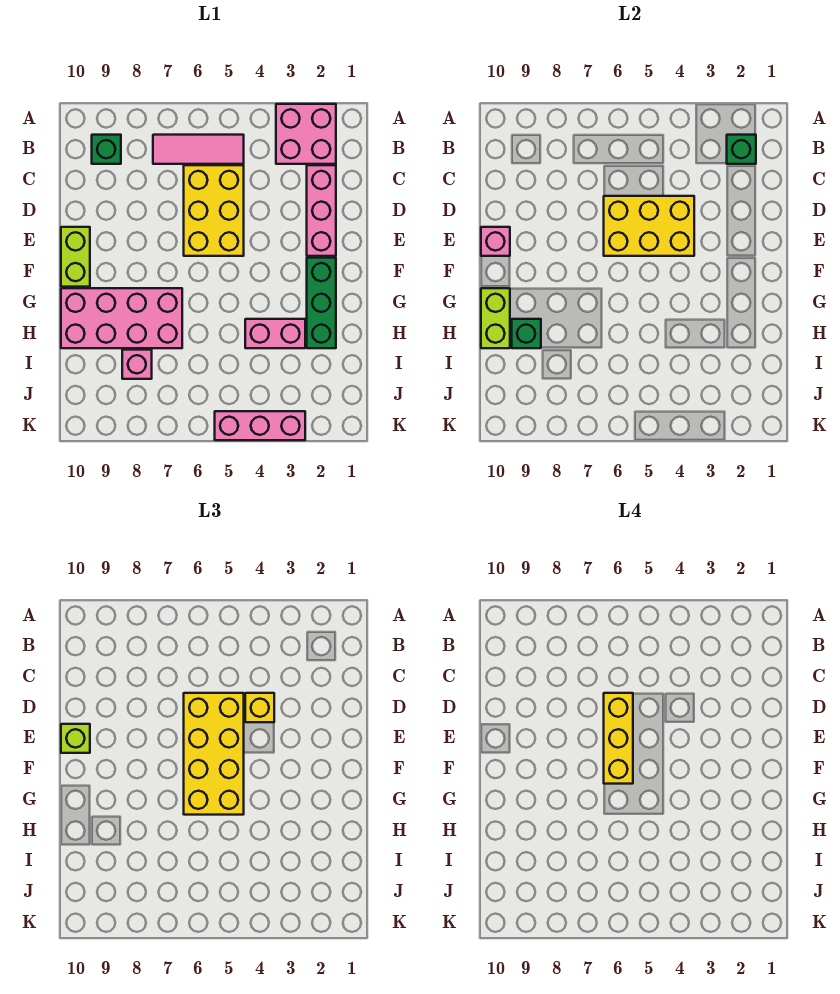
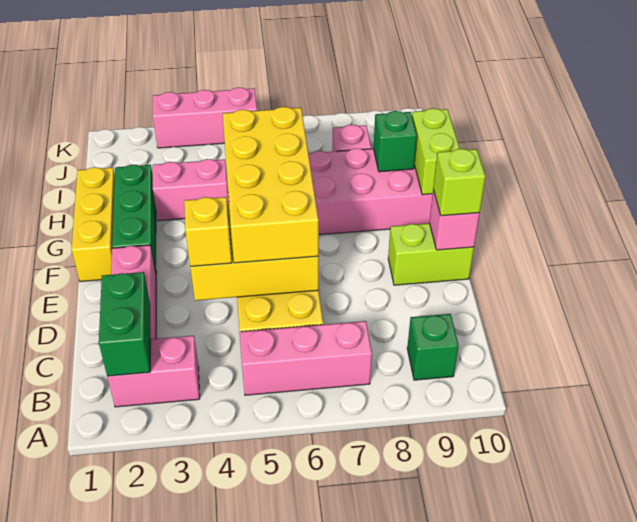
pink brick A2:B3 level 1 -> pink brick B2:B3 level 1
green brick B2 level 2 -> green brick B2:C2 level 2
pink tile B5:B7 level 1 -> pink brick B5:B7 level 1
yellow brick D6:F6 level 4 -> yellow brick F1:H1 level 1
lime brick E10:F10 level 1 -> lime brick E9:E10 level 1

